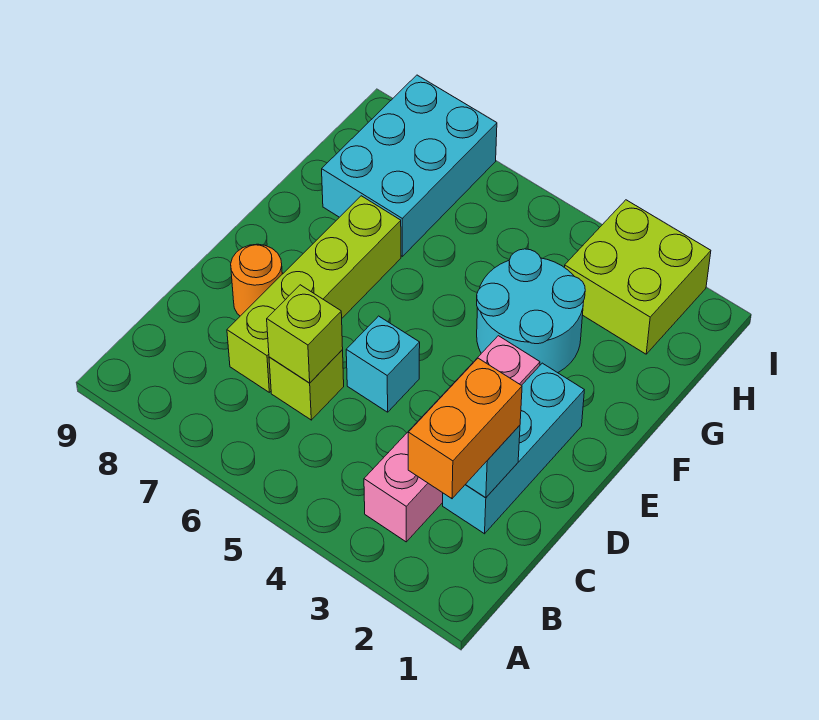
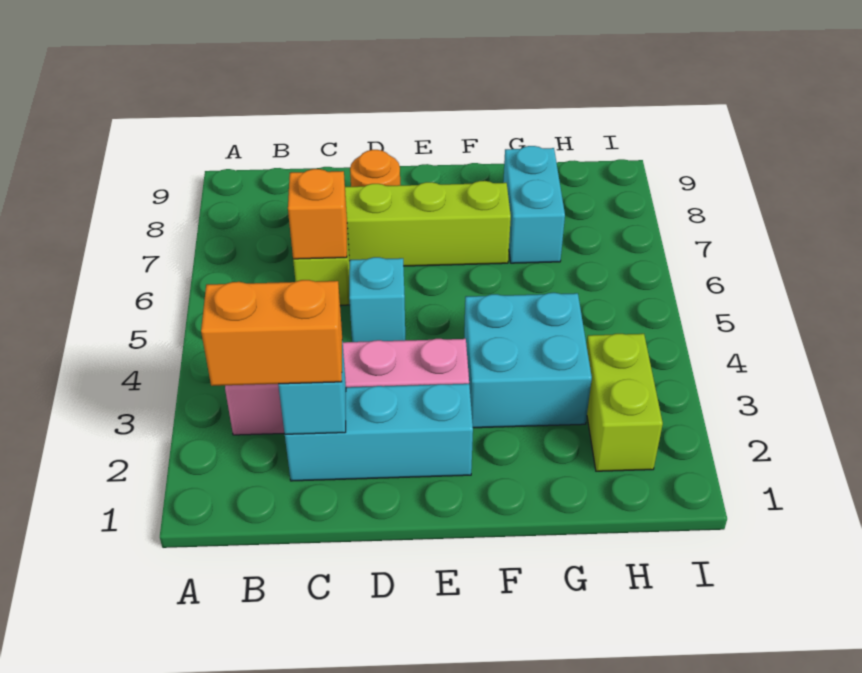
lime brick C6 level 2 -> orange brick C6 level 2
cyan round brick F3:G4 level 1 -> cyan brick F3:G4 level 1
cyan brick G7:I8 level 1 -> cyan brick G7:G8 level 1
lime brick H2:I3 level 1 -> lime brick H2:H3 level 1

